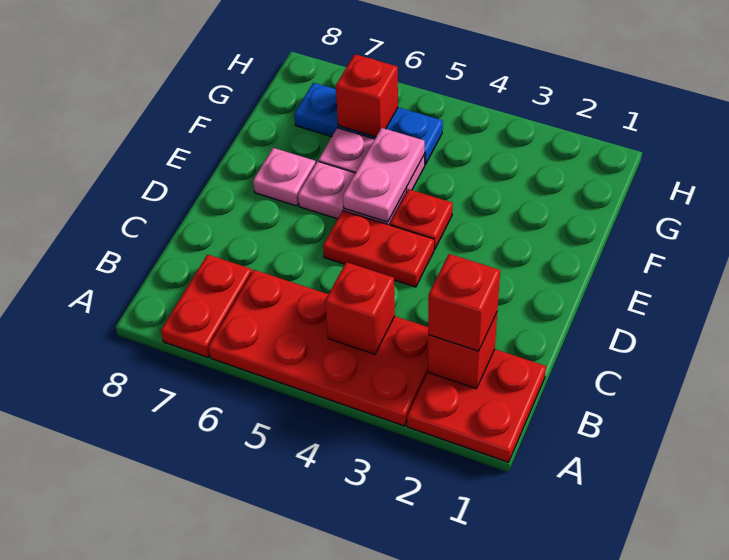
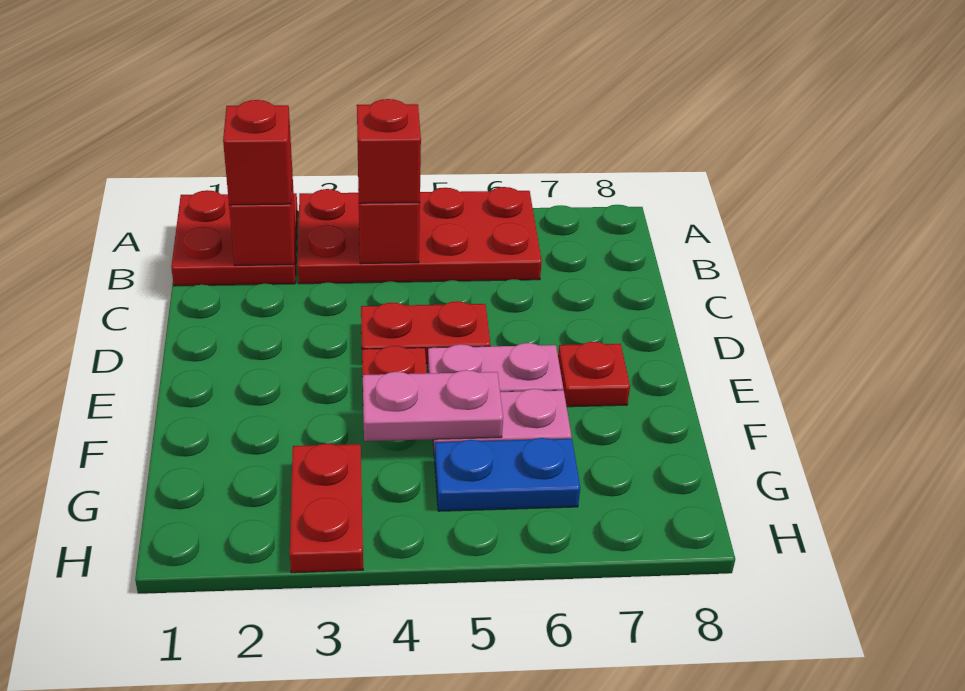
red plate A7:B7 level 1 -> red plate G3:H3 level 1
pink plate E5:F5 level 2 -> pink plate F4:F5 level 2
pink plate E7 level 1 -> red plate E7 level 1
blue plate G5:G7 level 1 -> blue plate G5:G6 level 1
red brick G6 level 2 -> red brick B4 level 3

